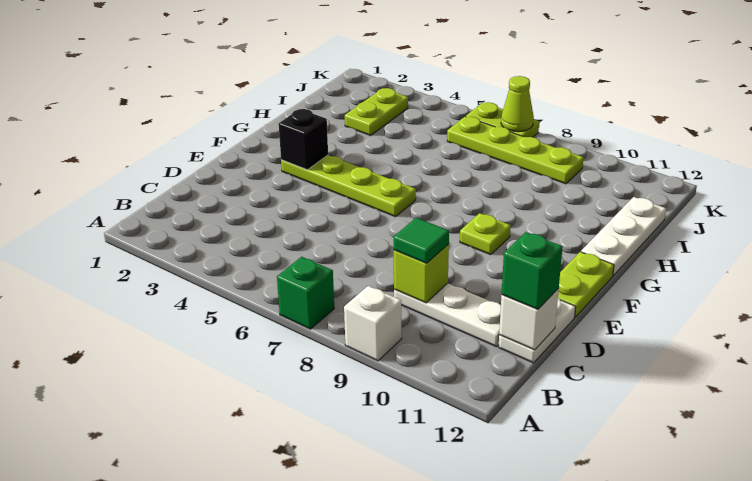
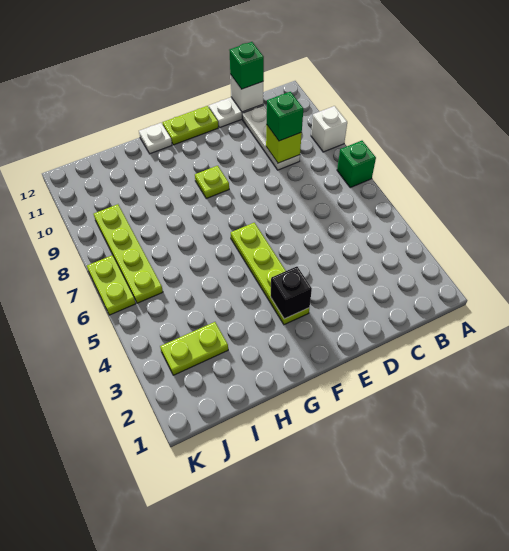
green tile C9 level 3 -> green brick C9 level 3
white plate G12:I12 level 1 -> white plate G12 level 1
lime cone K7 level 2 -> none

